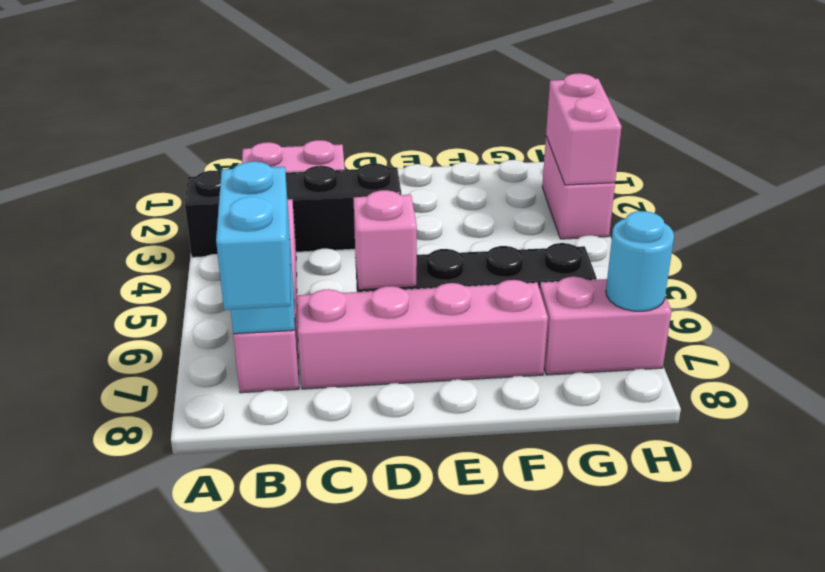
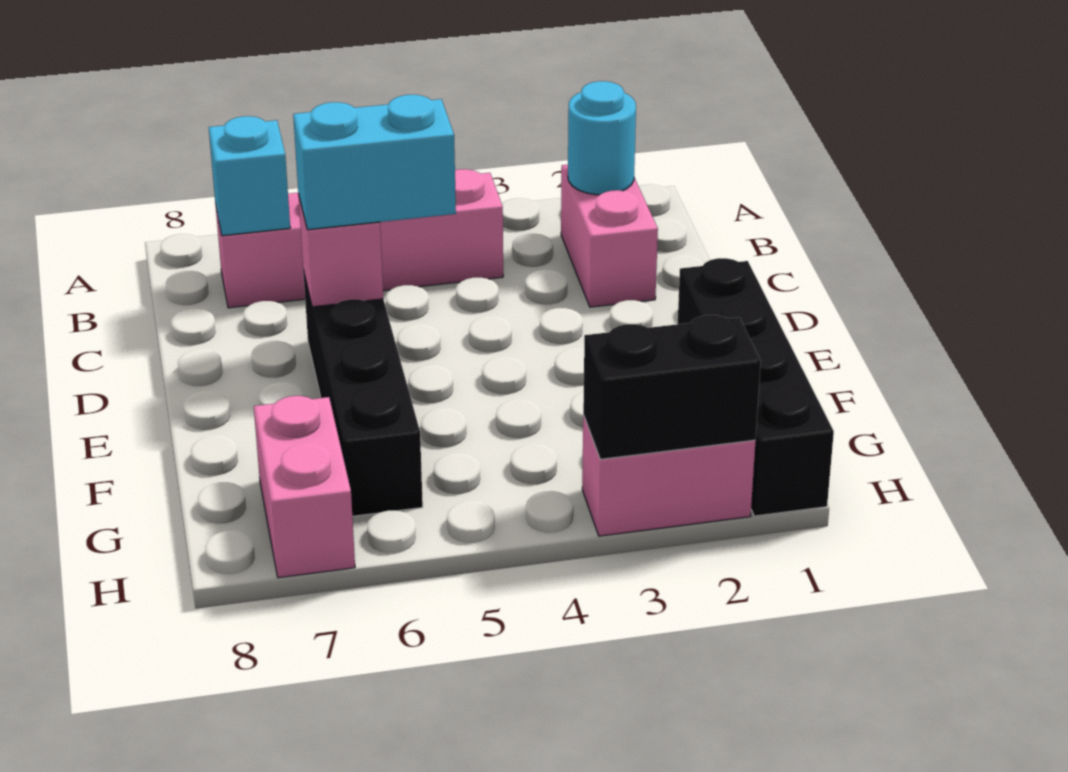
black brick A3:D3 level 1 -> black brick E1:H1 level 1
cyan brick B7:B8 level 3 -> cyan brick D5:D6 level 3
pink brick C7:F7 level 1 -> none
pink brick H2:H3 level 2 -> black brick H2:H3 level 2
cyan round brick H7 level 2 -> cyan round brick B2 level 2

